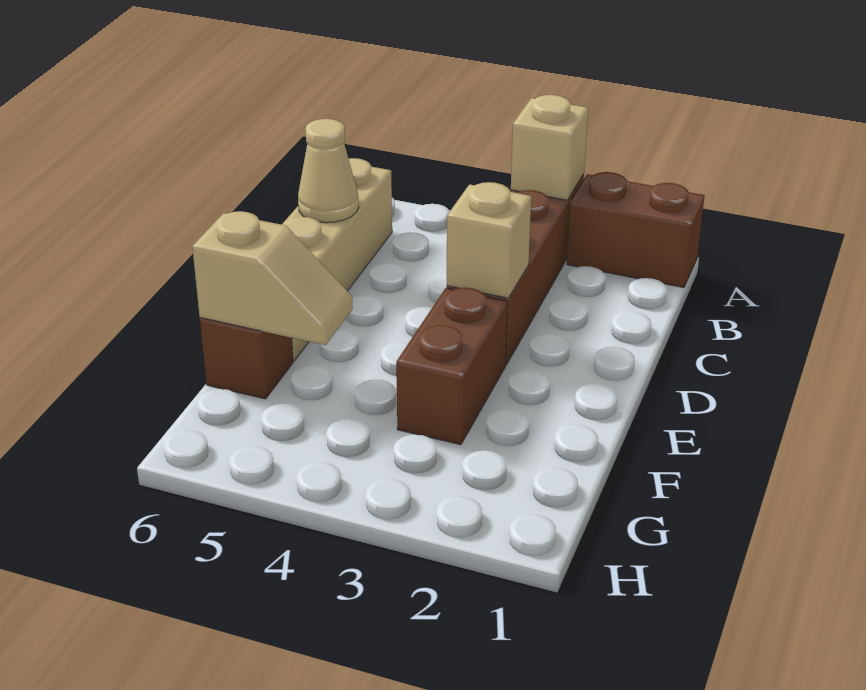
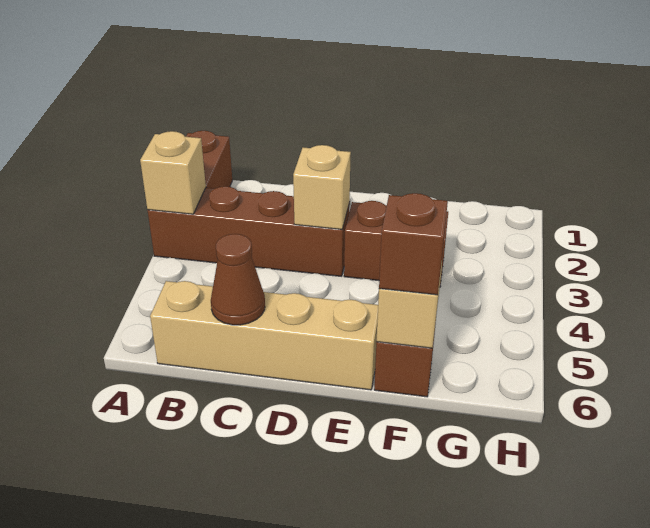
tan cone C6 level 2 -> brown cone C6 level 2
none -> brown brick F6 level 3

